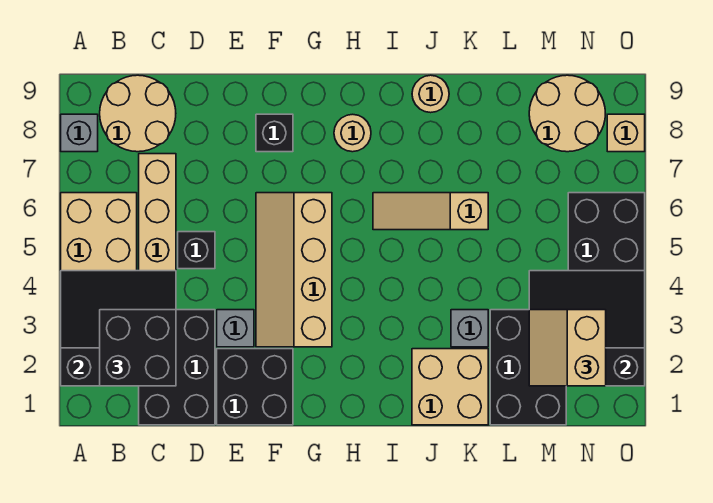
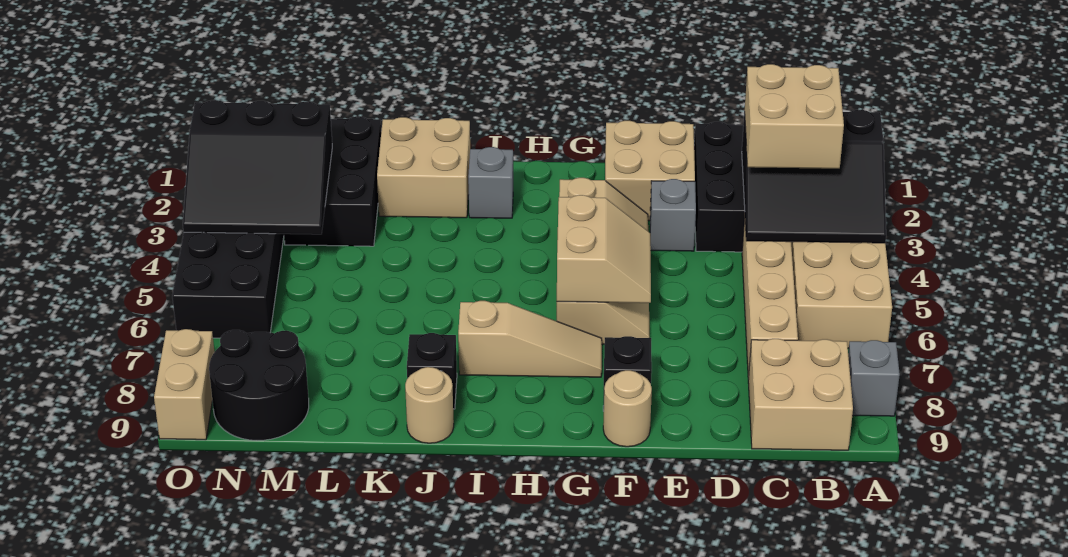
black brick B2:C3 level 3 -> tan brick B2:C3 level 3
tan round brick B8:C9 level 1 -> tan brick B8:C9 level 1
black brick D5 level 1 -> black brick J8 level 1
black brick E1:F2 level 1 -> tan brick E1:F2 level 1
tan round brick H8 level 1 -> tan round brick F9 level 1
tan slope I6:K6 level 1 top K -> tan slope G7:I7 level 1 top I
grey brick K3 level 1 -> grey brick I2 level 1
tan slope M2:N3 level 3 top N -> tan slope F5:G6 level 2 top G
tan round brick M8:N9 level 1 -> black round brick M8:N9 level 1
tan brick O8 level 1 -> tan brick O8:O9 level 1

